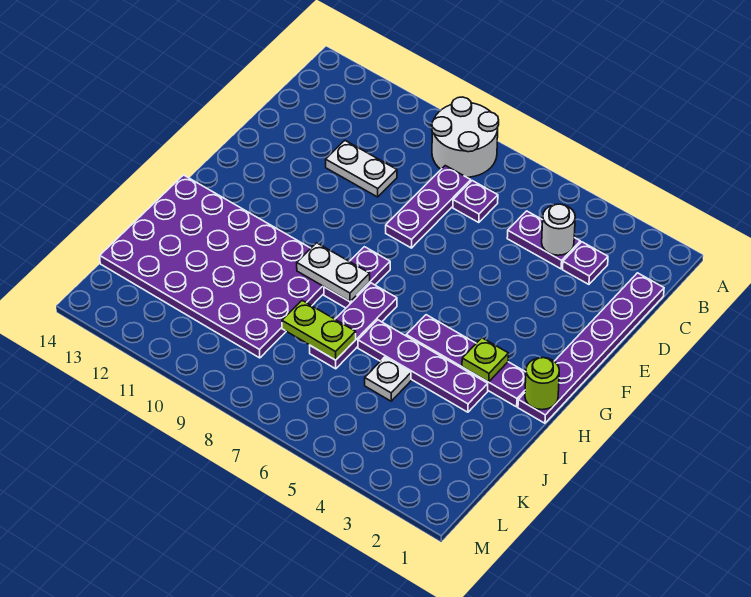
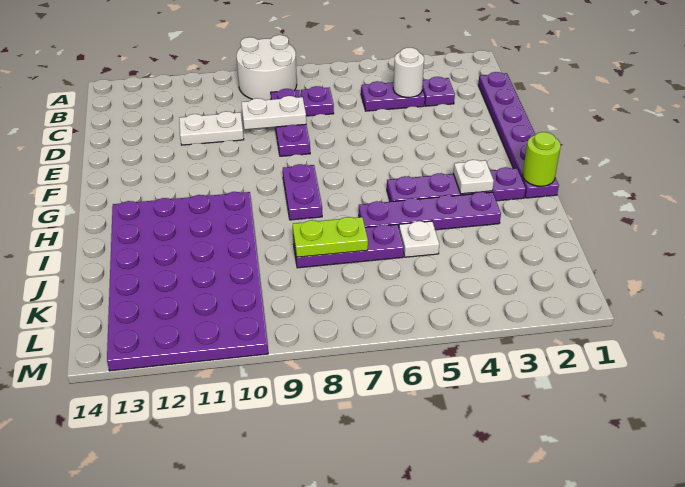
lime plate H3 level 2 -> white plate H3 level 2
purple plate H7:J7 level 1 -> purple plate J6:J8 level 1
white plate H8:H9 level 2 -> white plate D8:D9 level 2
purple plate H9:K14 level 1 -> purple plate H10:M13 level 1

